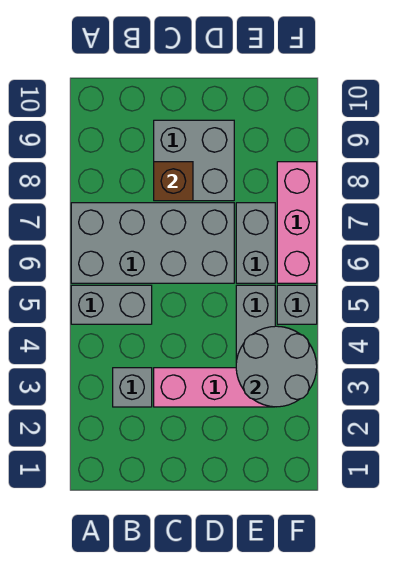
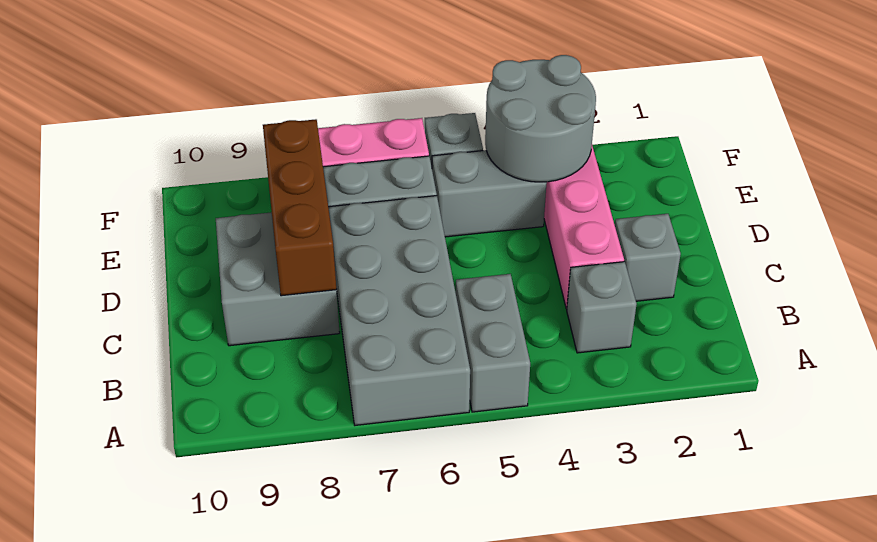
none -> grey brick C2 level 1
brown brick C8 level 2 -> brown brick C8:E8 level 2

